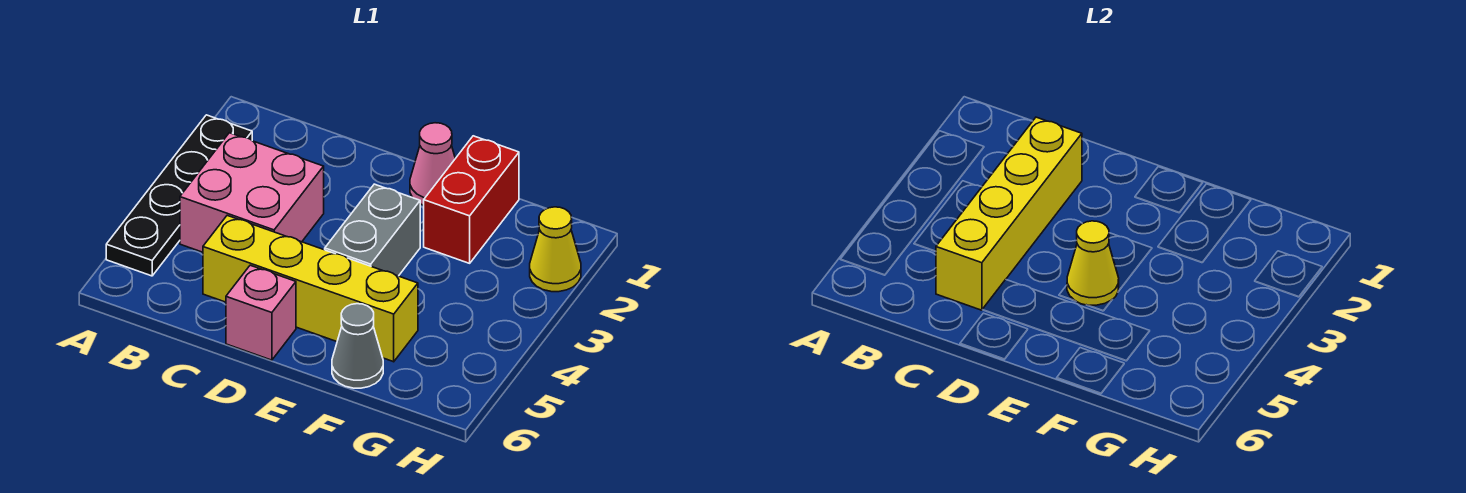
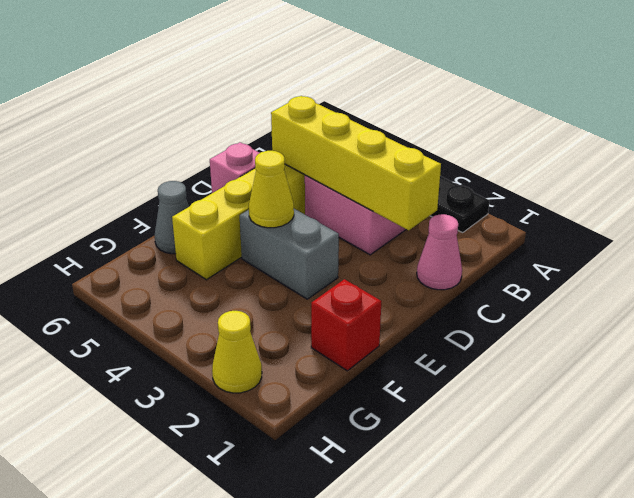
pink cone E1 level 1 -> pink cone C1 level 1
red brick F1:F2 level 1 -> red brick F1 level 1

